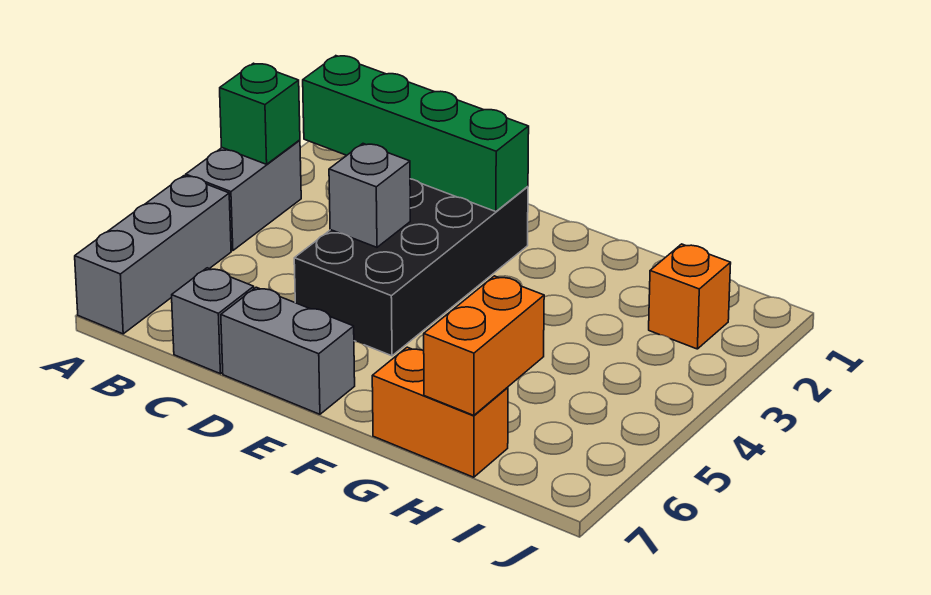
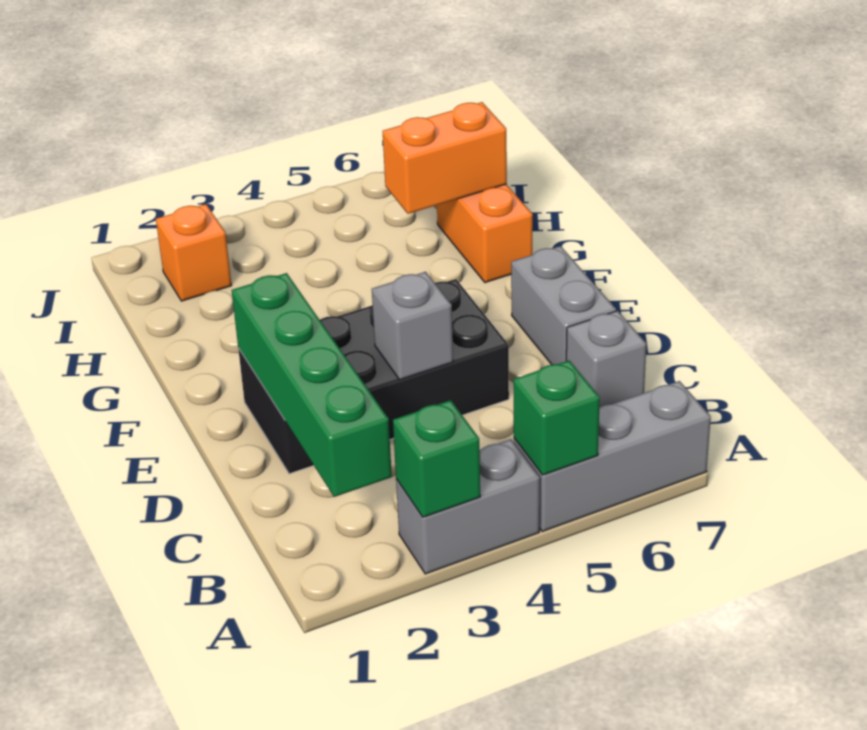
none -> green brick A5 level 2

